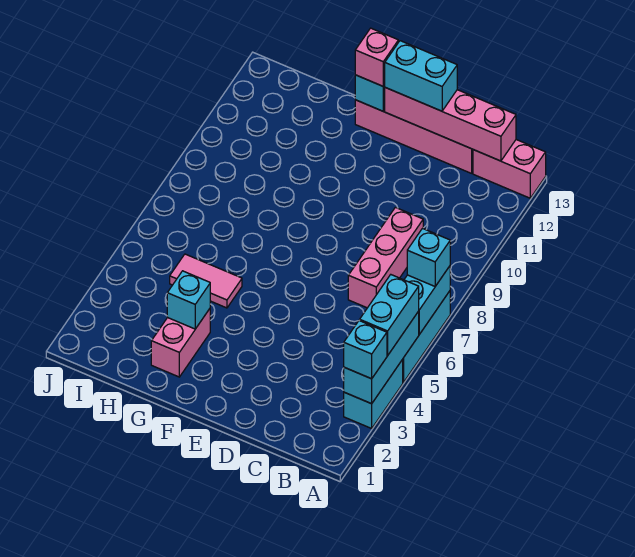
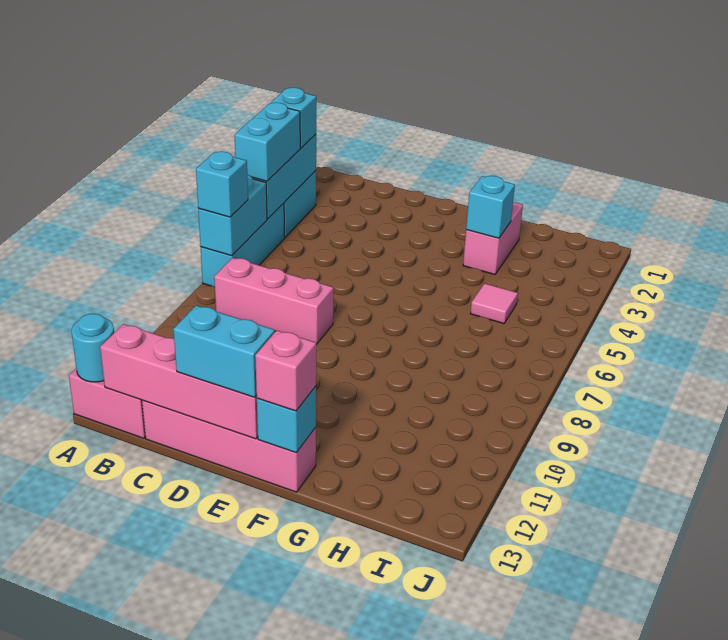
none -> cyan round brick A13 level 2
pink brick C7:C9 level 1 -> pink brick B8:D8 level 1
pink tile G5:H5 level 1 -> pink tile H5 level 1

